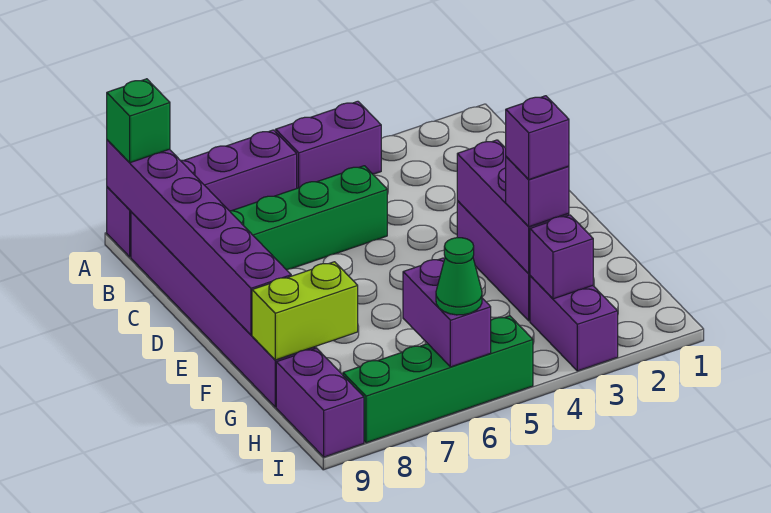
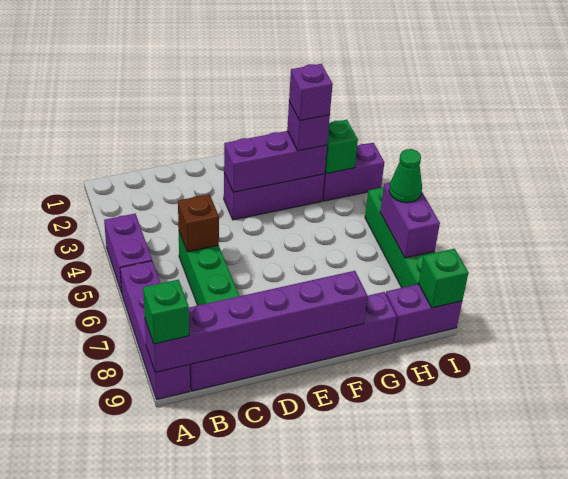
none -> brown brick C5 level 2
lime brick G8:G9 level 2 -> none
purple brick H3 level 2 -> green brick H3 level 2
purple brick H6:I6 level 2 -> purple brick I6:I7 level 2
none -> green brick I9 level 2

